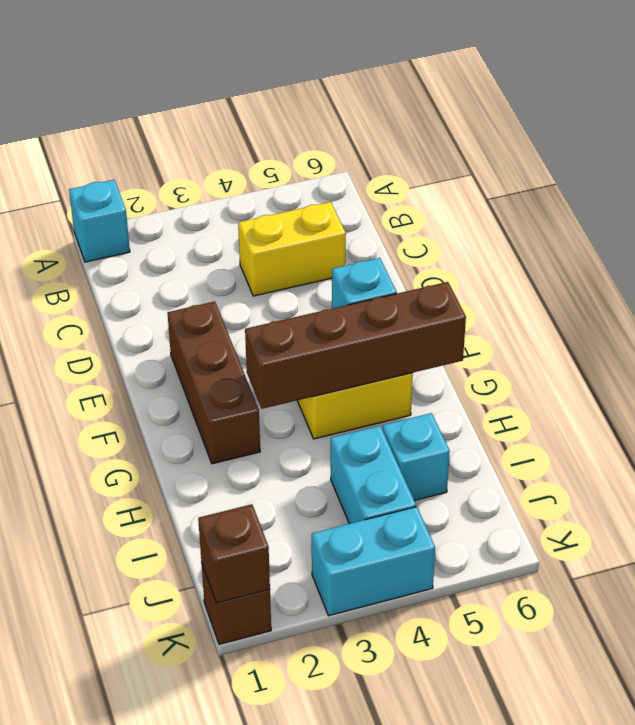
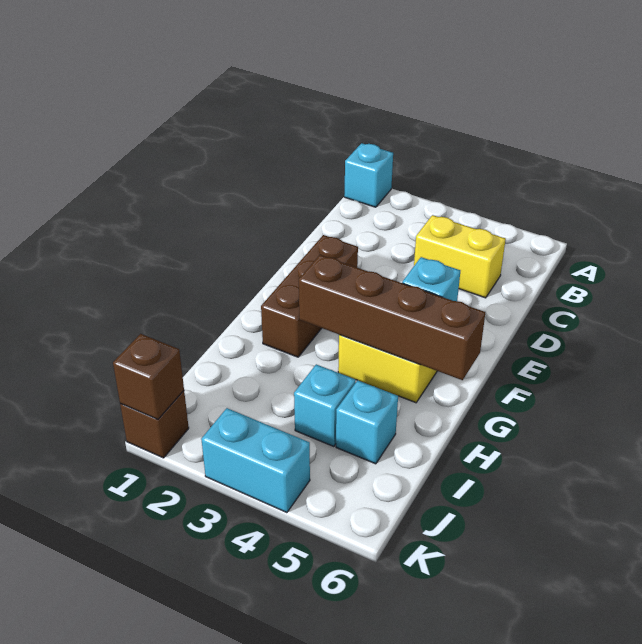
cyan brick I4:J4 level 1 -> cyan brick I4 level 1

